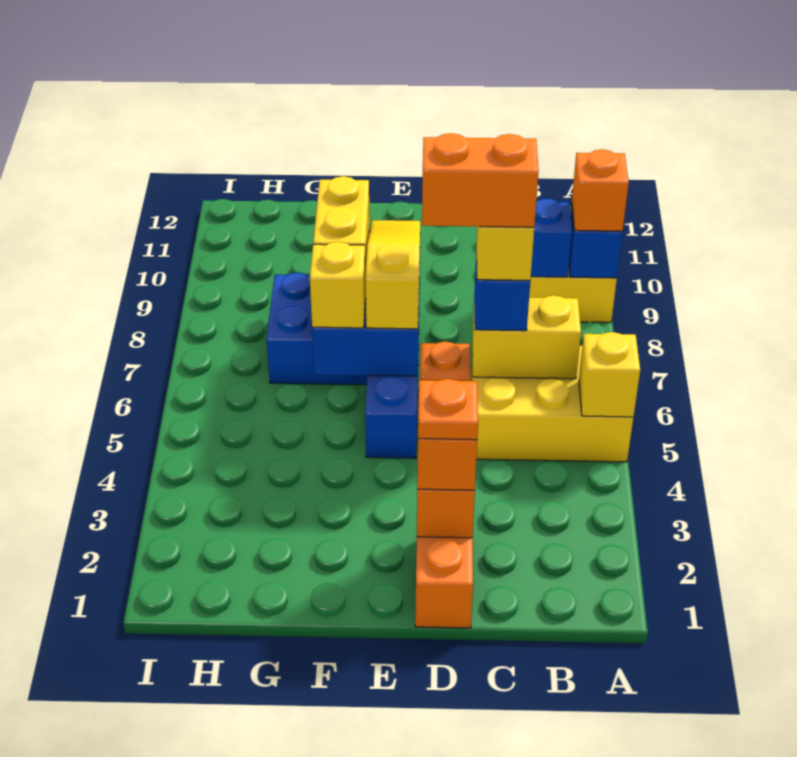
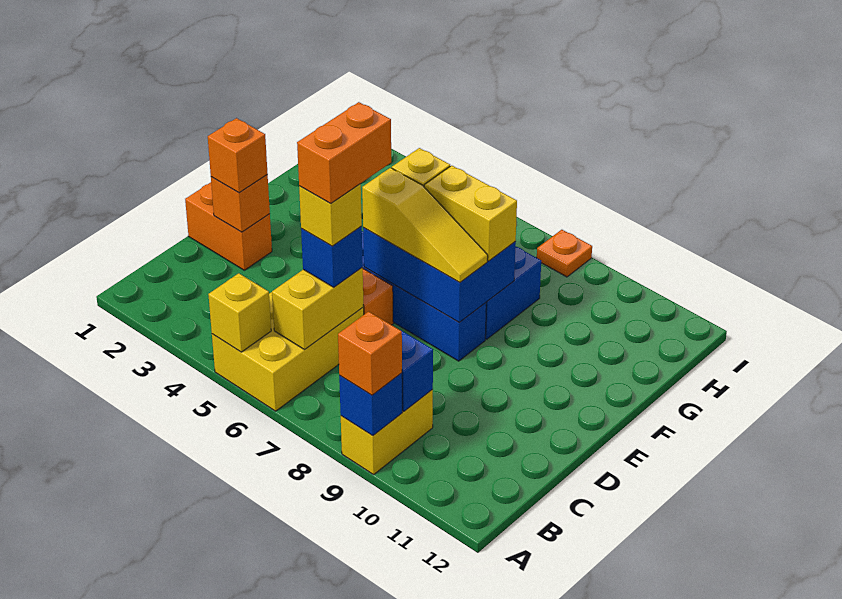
orange plate D2 level 4 -> orange plate I8 level 1

